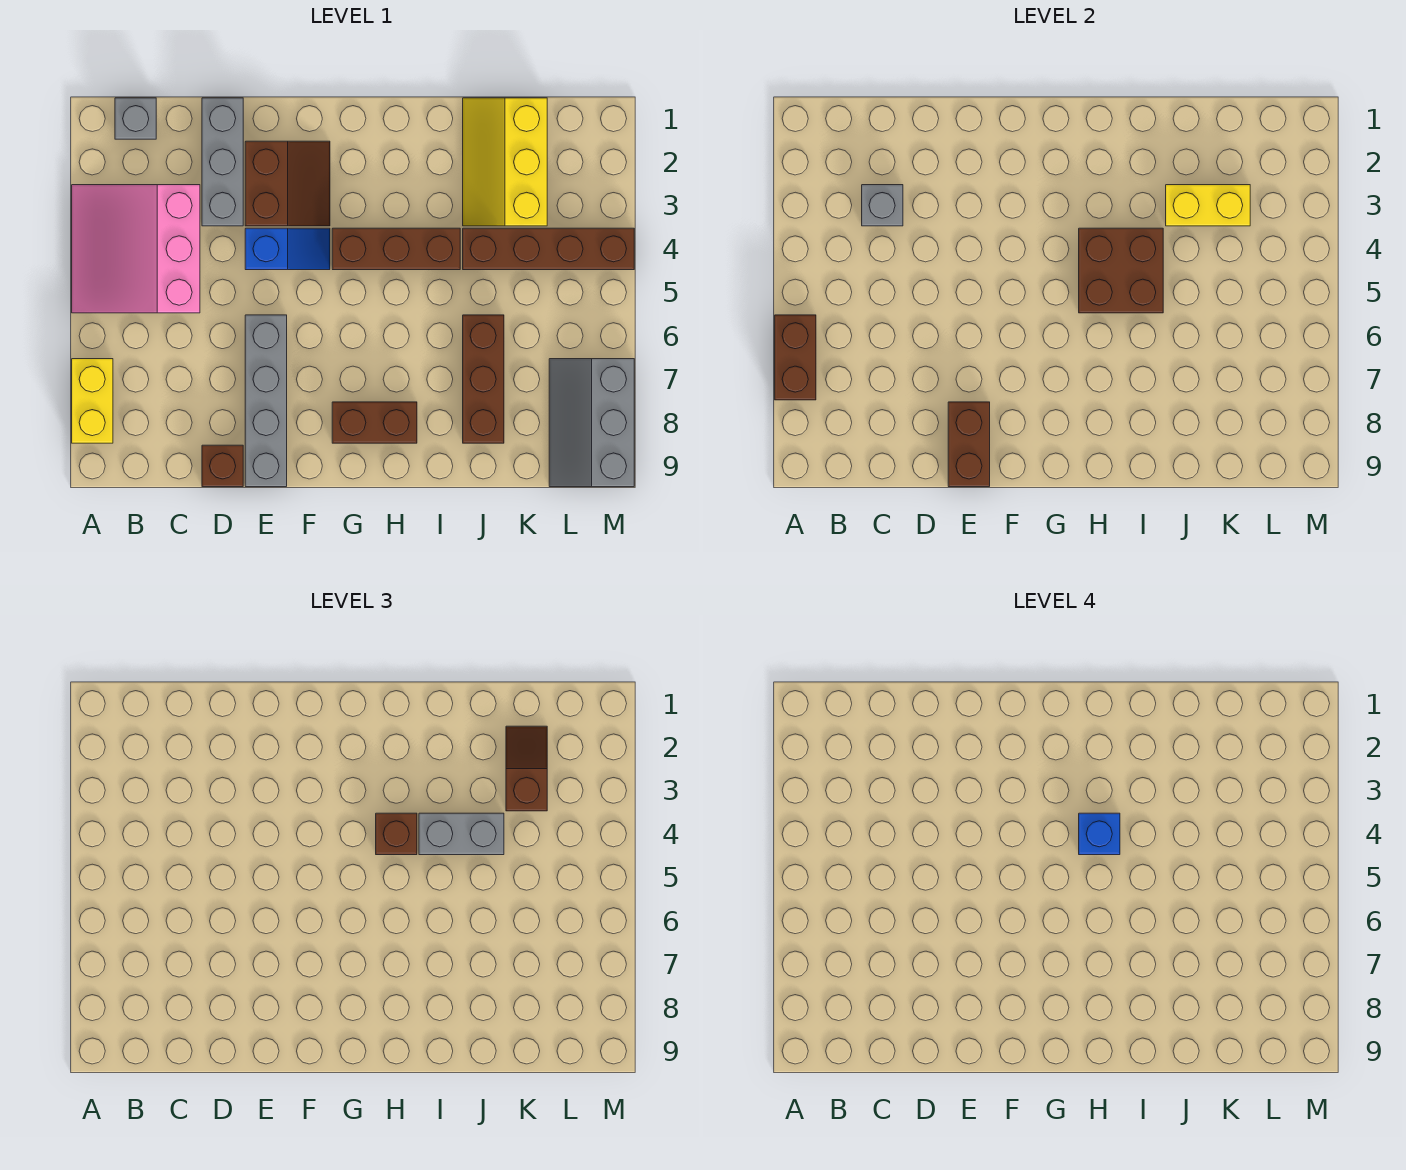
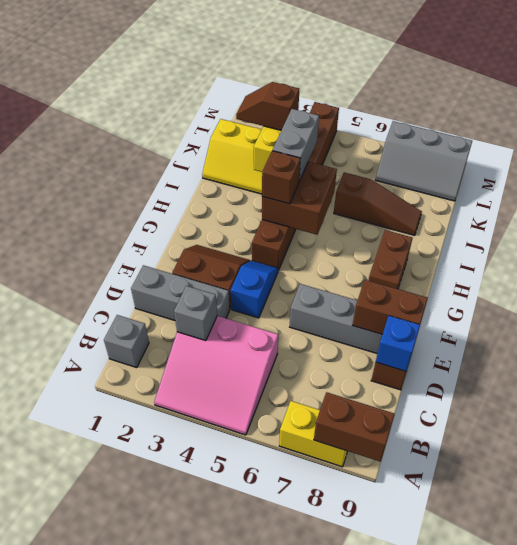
brown brick A6:A7 level 2 -> brown brick A8:A9 level 2
blue brick H4 level 4 -> blue brick D9 level 2
brown brick J6:J8 level 1 -> brown slope J6:J8 level 1 top 6

